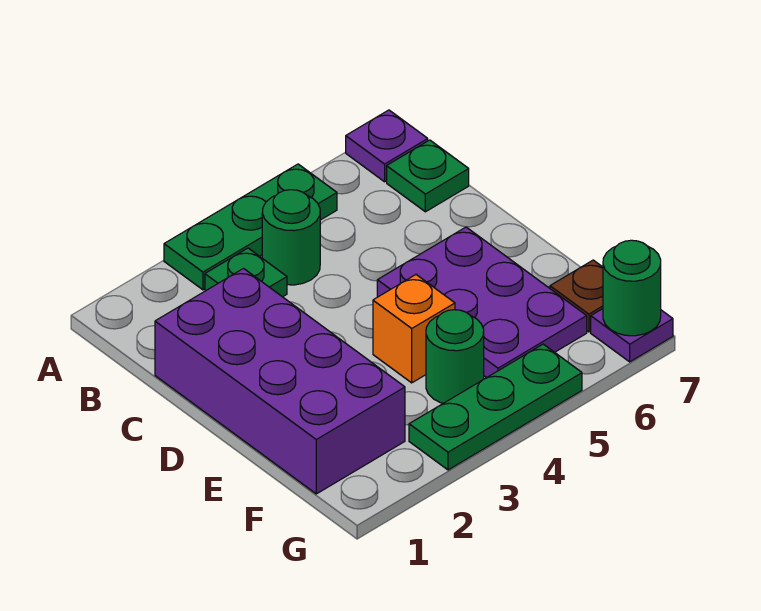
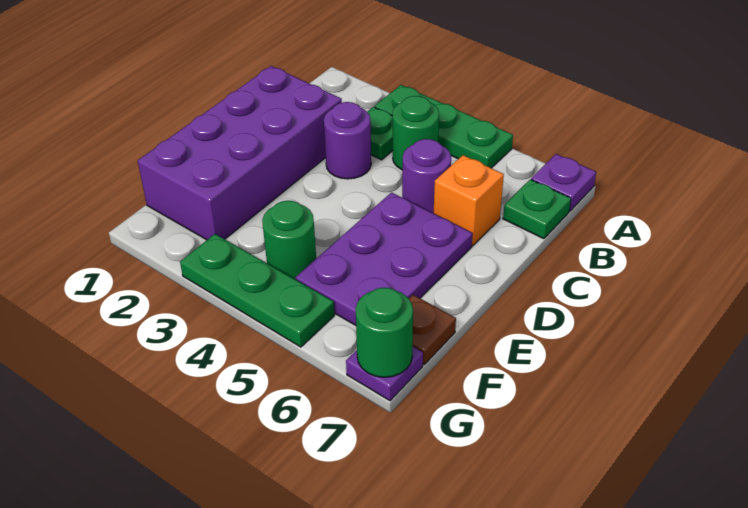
none -> purple round brick C3 level 1
none -> purple round brick C5 level 1
orange brick E4 level 1 -> orange brick C6 level 1

